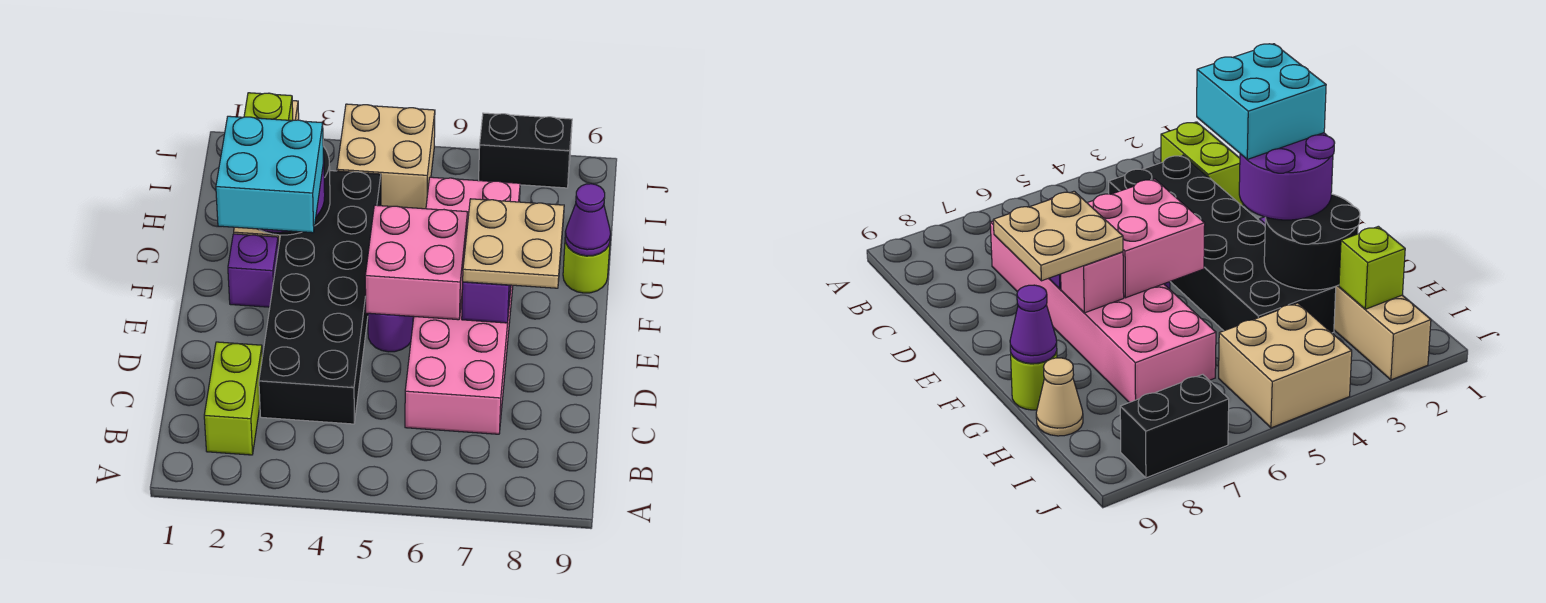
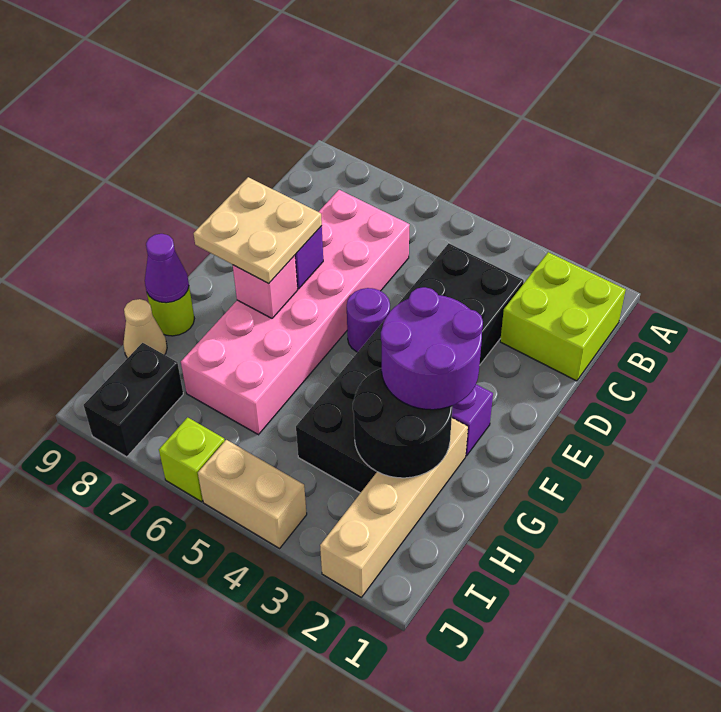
lime brick B2:C2 level 1 -> lime brick B1:C2 level 1
cyan brick E2:F3 level 4 -> none
pink brick E5:F6 level 2 -> none
lime brick I2 level 2 -> lime brick J6 level 1
tan brick I4:J5 level 1 -> tan brick J4:J5 level 1
black brick J7:J8 level 1 -> black brick I8:J8 level 1

